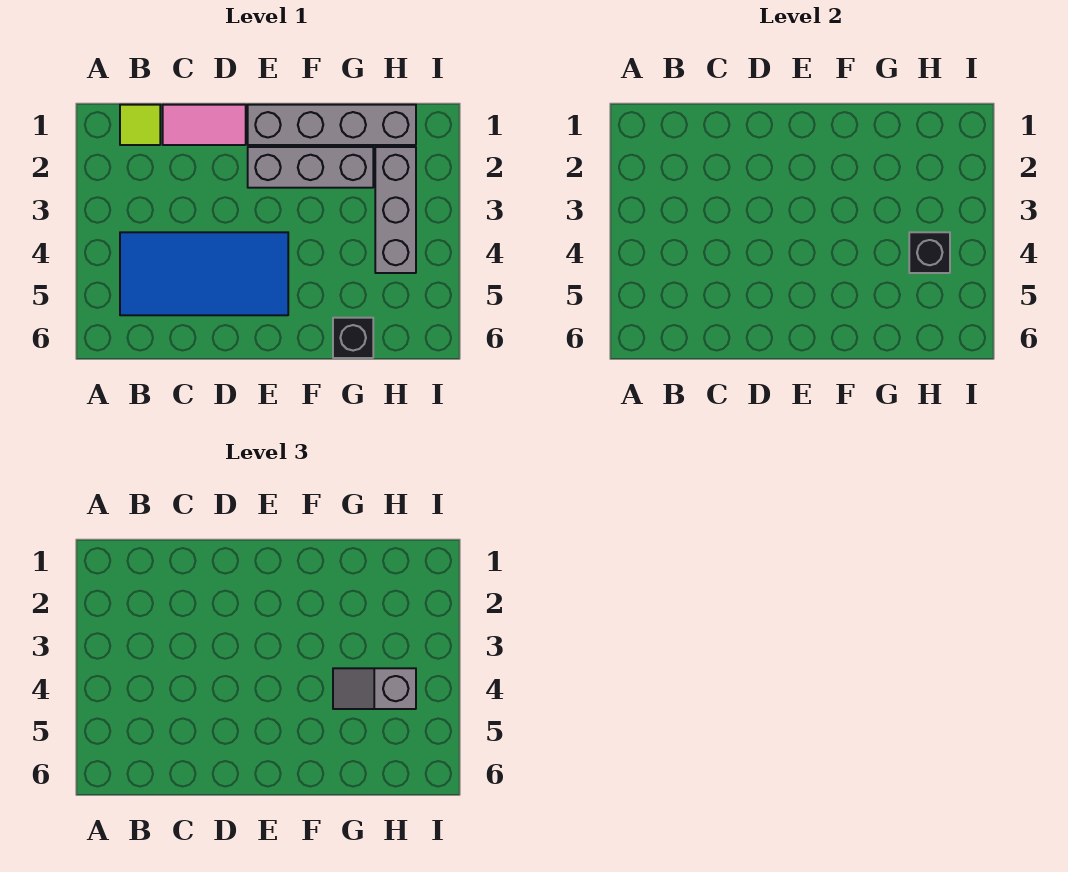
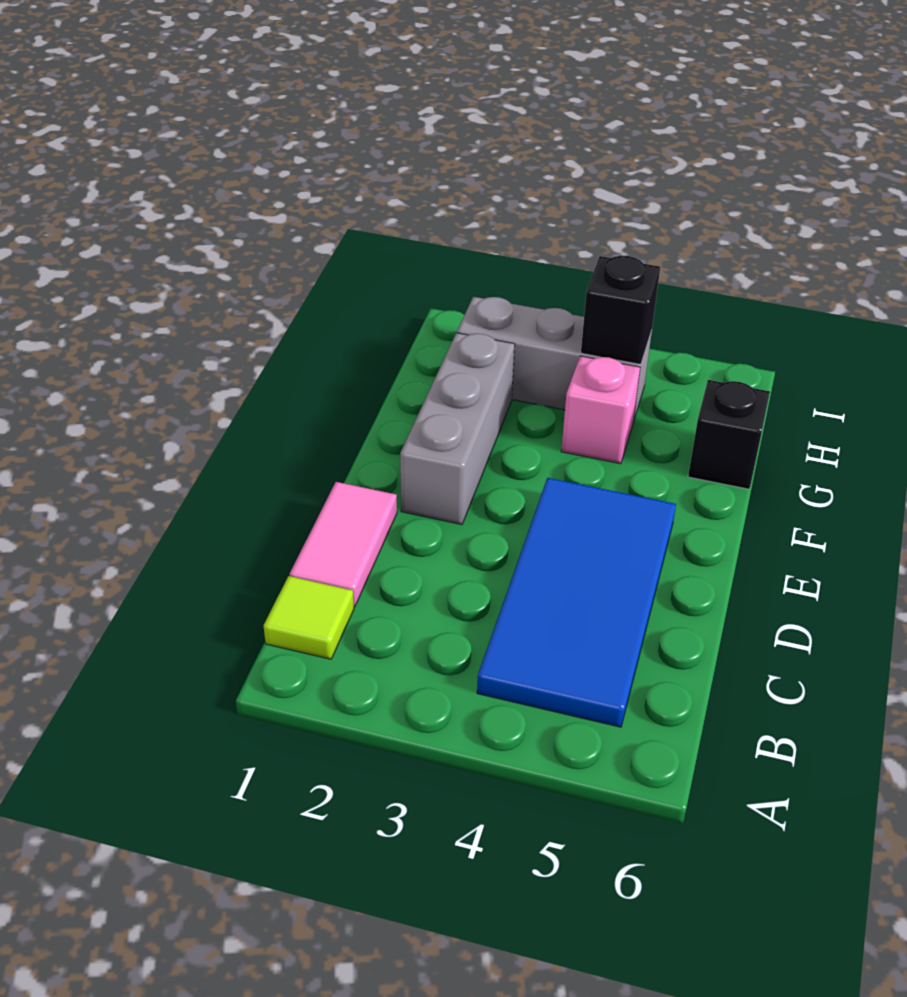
grey brick E1:H1 level 1 -> none
none -> pink brick G4 level 1
grey slope G4:H4 level 3 top H -> none

